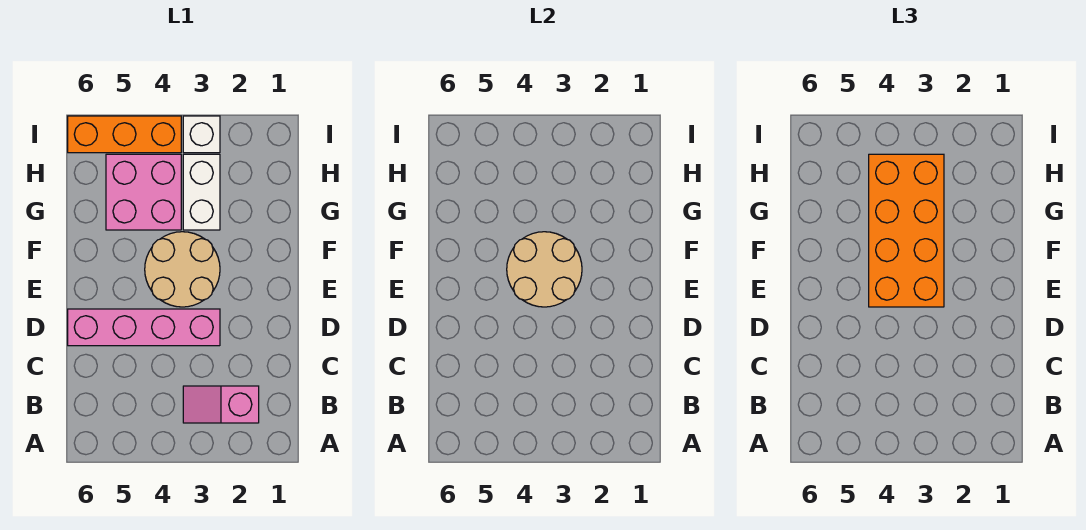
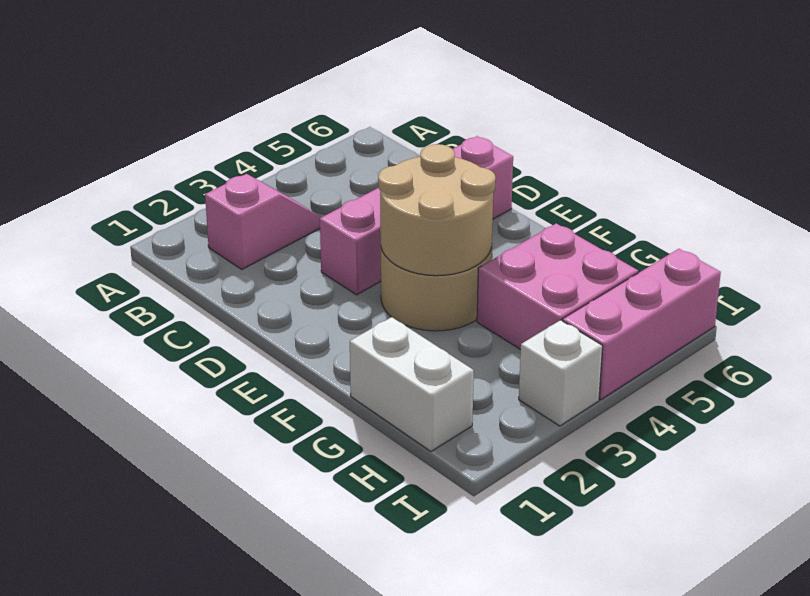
orange brick E3:H4 level 3 -> none
white brick G3:H3 level 1 -> white brick G1:H1 level 1
orange brick I4:I6 level 1 -> pink brick I4:I6 level 1

